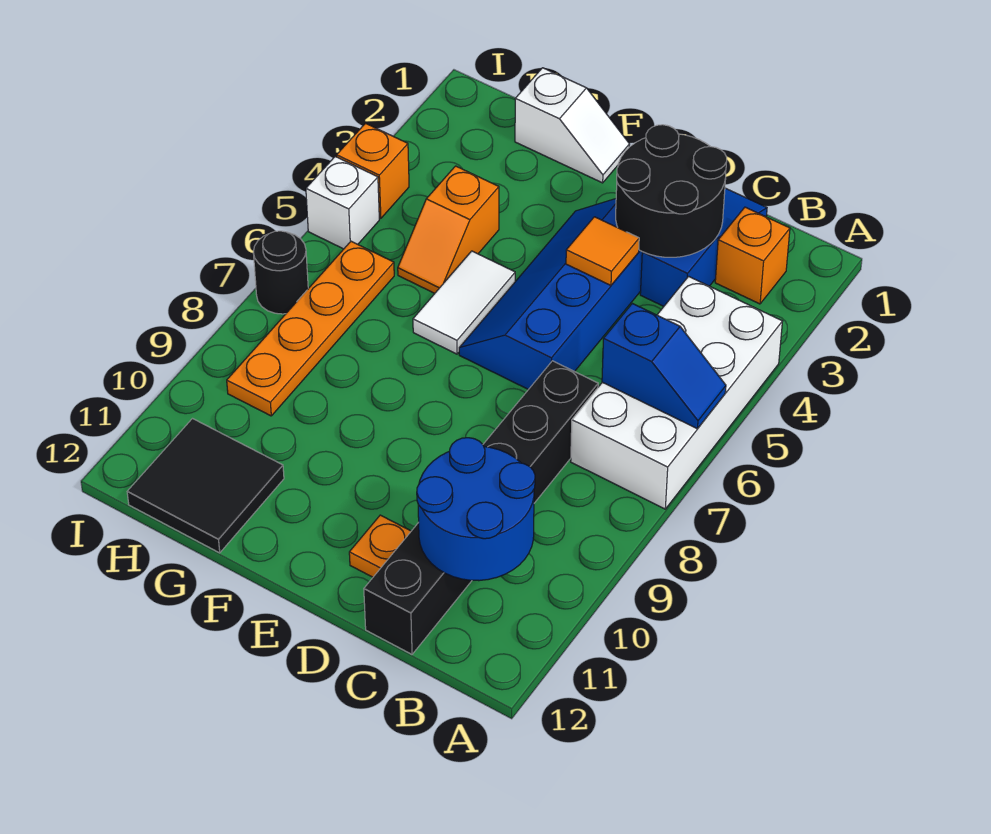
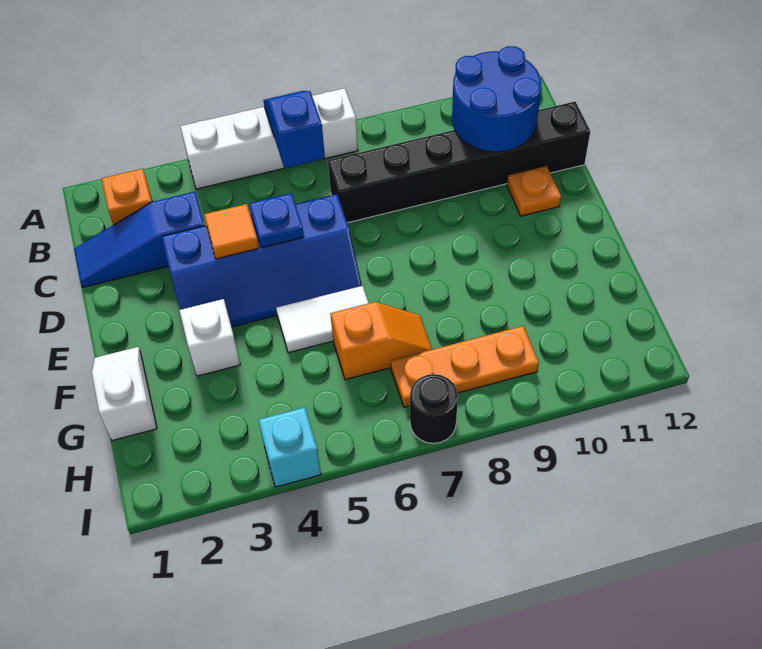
white brick A4:B7 level 1 -> white brick A4:A7 level 1
black round brick C2:D3 level 2 -> none
none -> blue plate D5 level 2
orange slope G4:G5 level 1 top 4 -> orange slope G6:G7 level 1 top 6
black tile G11:H12 level 1 -> none
orange plate H6:H9 level 1 -> orange plate H7:H9 level 1
orange brick I4 level 1 -> cyan brick I4 level 1
white brick I5 level 1 -> white brick F3 level 1

